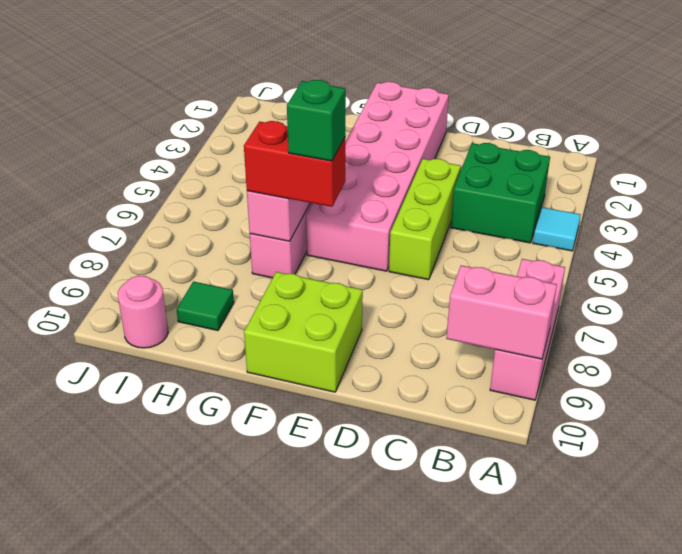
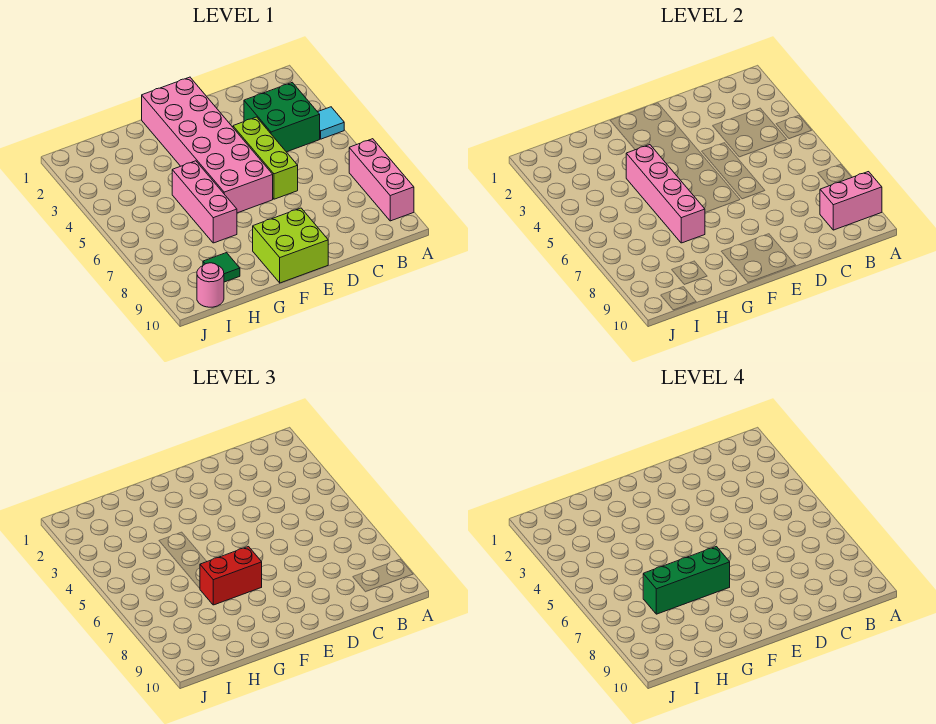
green brick F7 level 4 -> green brick F7:H7 level 4

